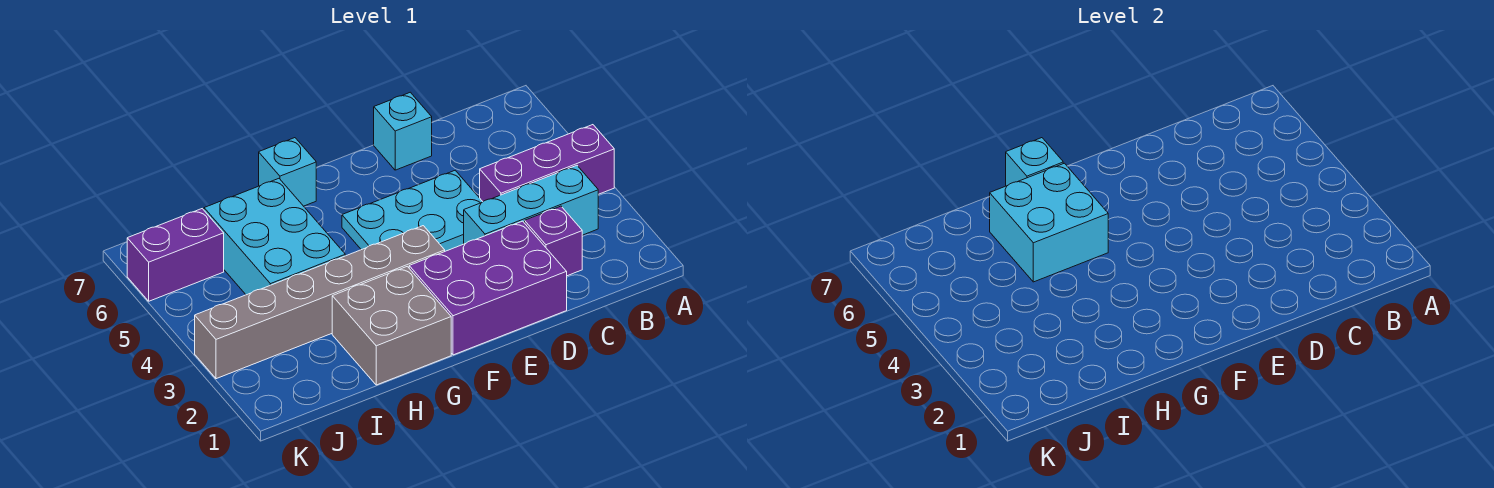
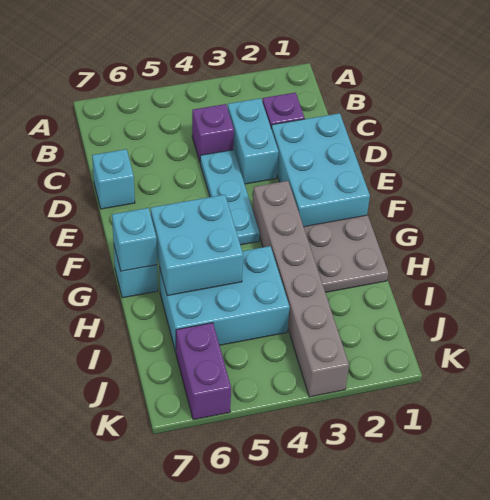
purple brick A4:C4 level 1 -> purple brick C4 level 1
cyan brick B3:D3 level 1 -> cyan brick C3:D3 level 1
purple brick D1:F2 level 1 -> cyan brick D1:F2 level 1
cyan plate D4:F5 level 1 -> cyan plate D4:F4 level 1
grey brick G1:H2 level 1 -> grey plate G1:H2 level 1

